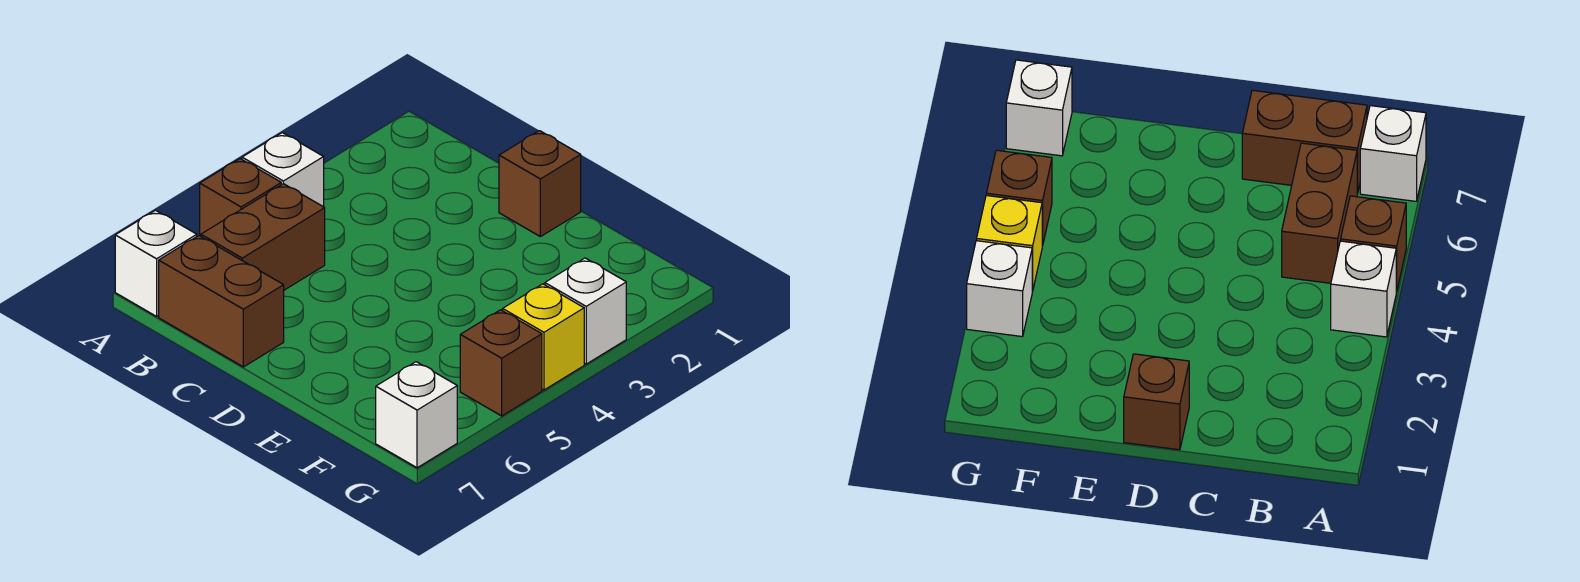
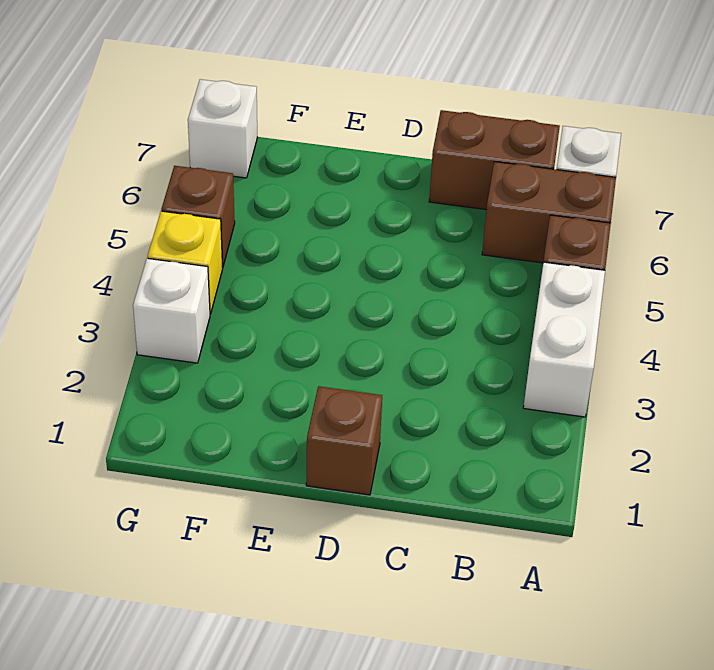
white brick A4 level 1 -> white brick A3:A4 level 1
brown brick B5:B6 level 1 -> brown brick A6:B6 level 1

